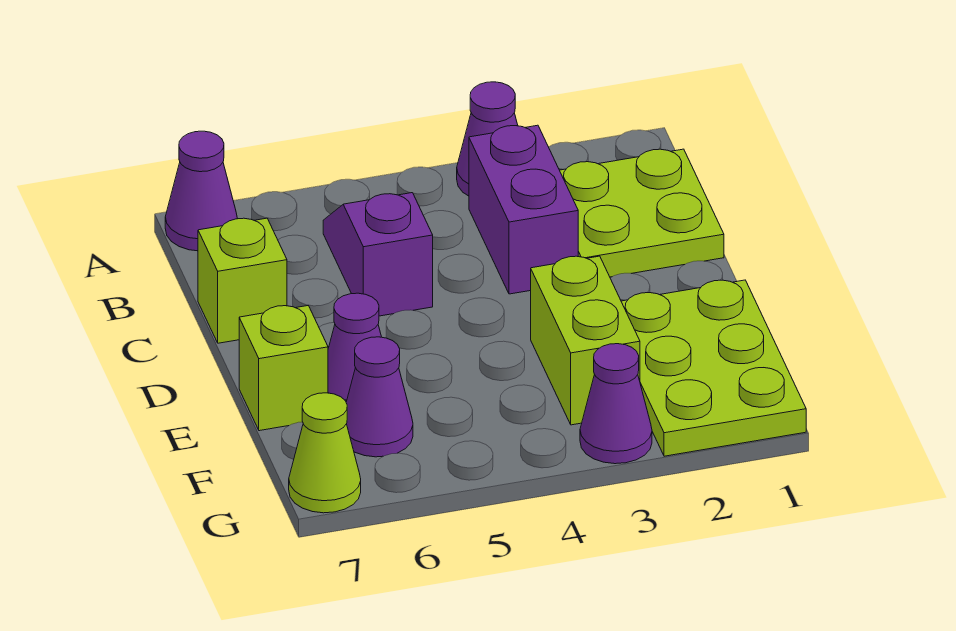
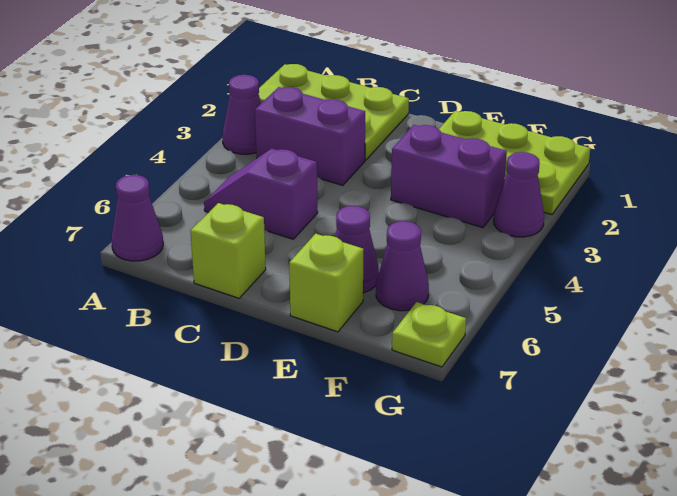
lime plate B1:C2 level 1 -> lime plate A1:C2 level 1
lime brick E3:F3 level 1 -> purple brick E3:F3 level 1
lime cone G7 level 1 -> lime plate G7 level 1

